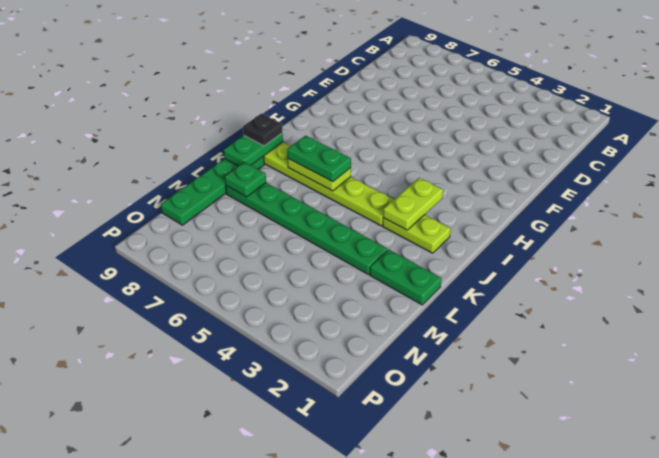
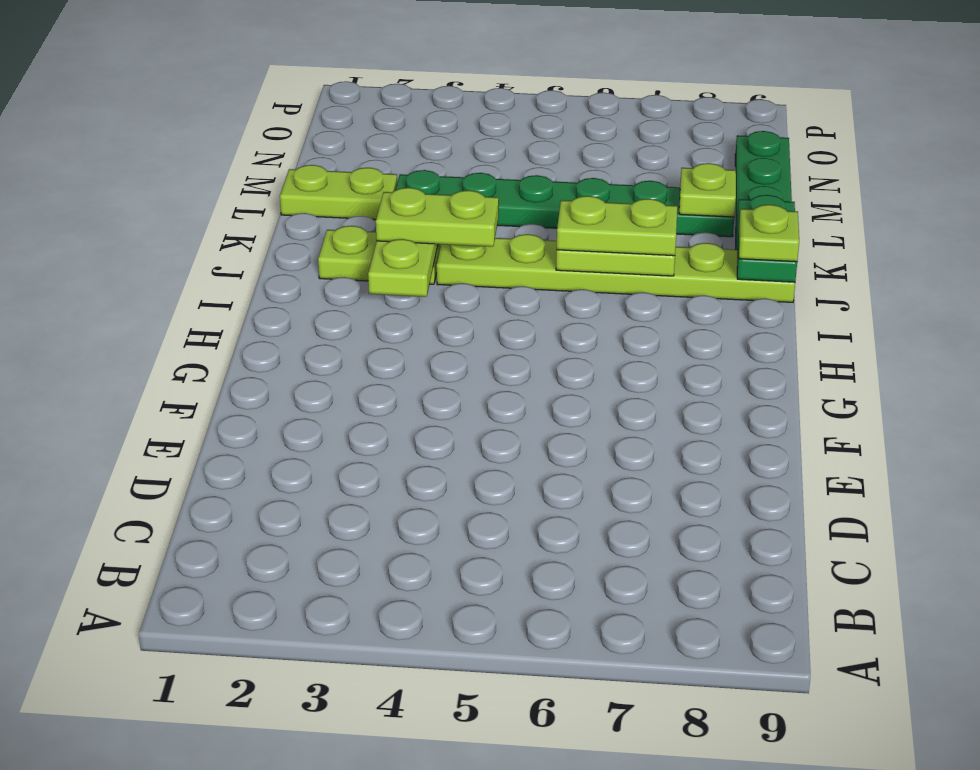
none -> lime plate J3:J4 level 3
green plate J6:J7 level 3 -> lime plate J6:J7 level 3
black plate J9 level 3 -> lime plate J9 level 3
green plate L1:L2 level 1 -> lime plate L1:L2 level 1
green plate L8 level 2 -> lime plate L8 level 2

